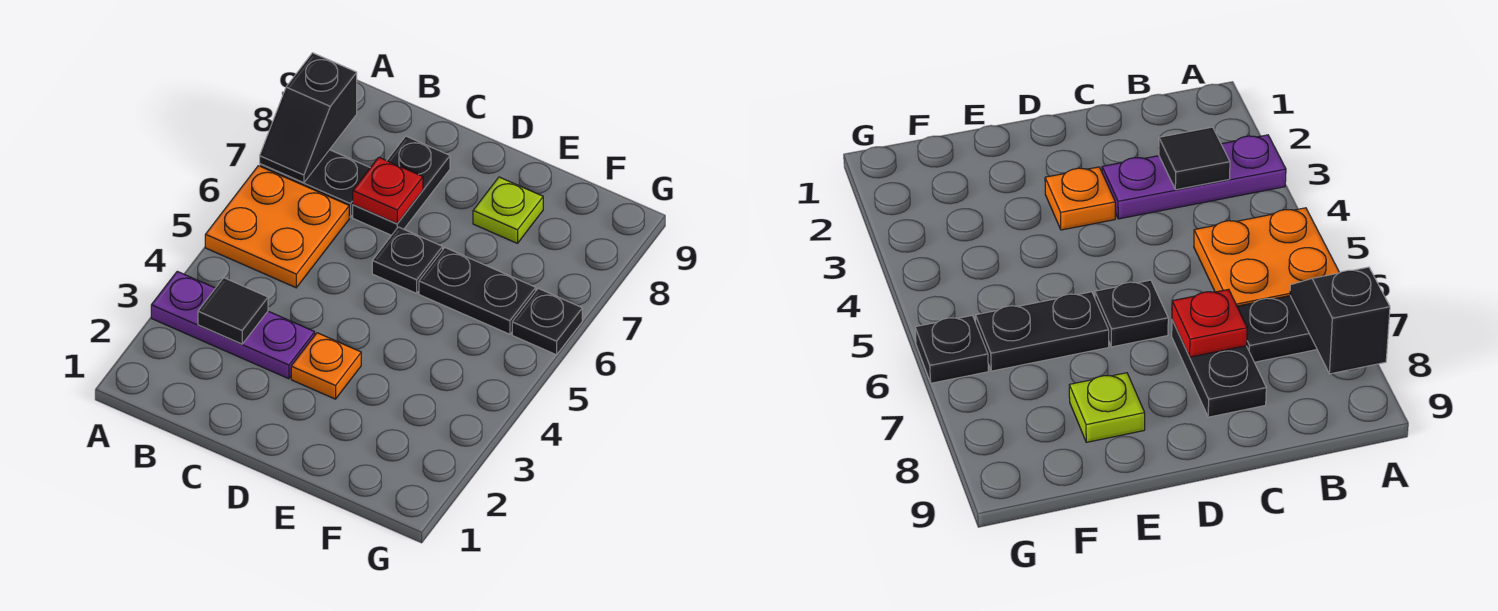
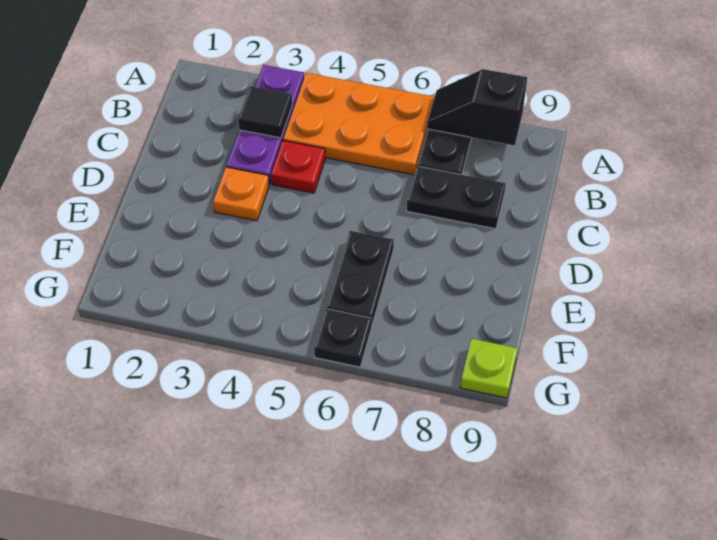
orange plate A5:B6 level 1 -> orange plate A4:B6 level 1
red plate C7 level 2 -> red plate C4 level 1
black plate D6 level 1 -> none
lime plate E8 level 1 -> lime plate G9 level 1

